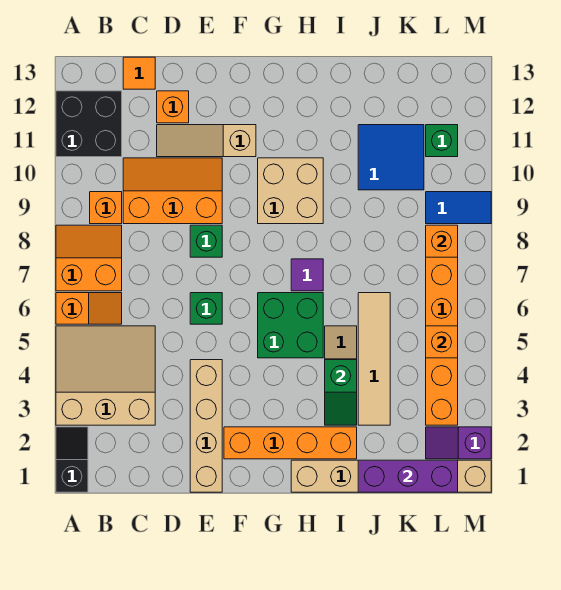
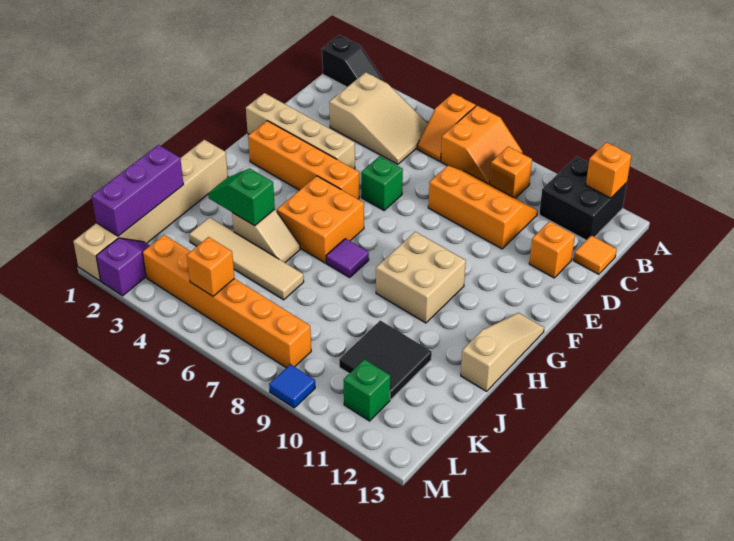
tan slope A3:C5 level 1 top 3 -> tan slope B3:C5 level 1 top 3
orange slope C9:E10 level 1 top 9 -> orange slope C8:D10 level 1 top D
tan slope D11:F11 level 1 top F -> tan slope G13:I13 level 1 top I
green brick E8 level 1 -> none
orange brick F2:I2 level 1 -> orange brick F2:F5 level 1
green brick G5:H6 level 1 -> orange brick G5:H6 level 1
blue tile J10:K11 level 1 -> black tile J10:K11 level 1
orange brick L8 level 2 -> orange brick A12 level 2
blue tile L9:M9 level 1 -> blue tile M9 level 1

